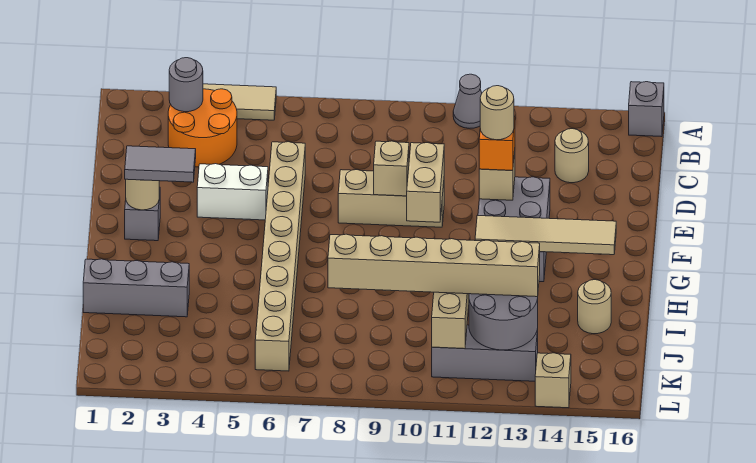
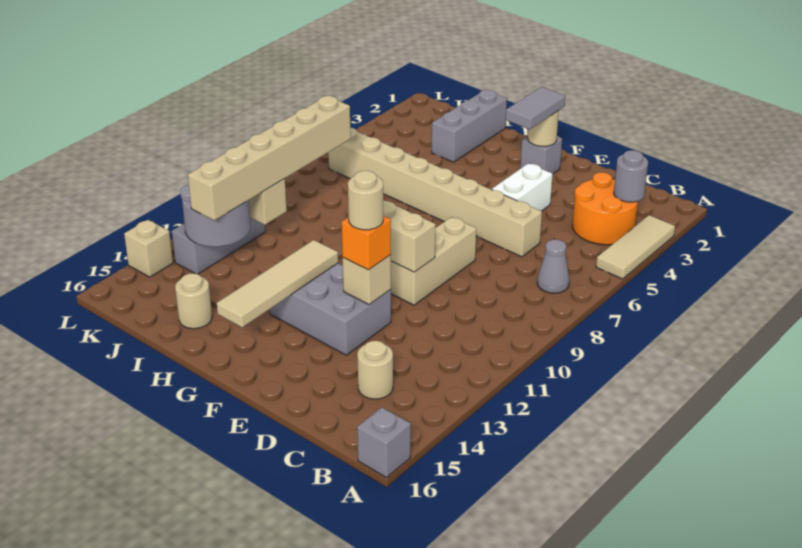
grey cone A11 level 1 -> grey cone B7 level 1
tan brick E9 level 2 -> none

